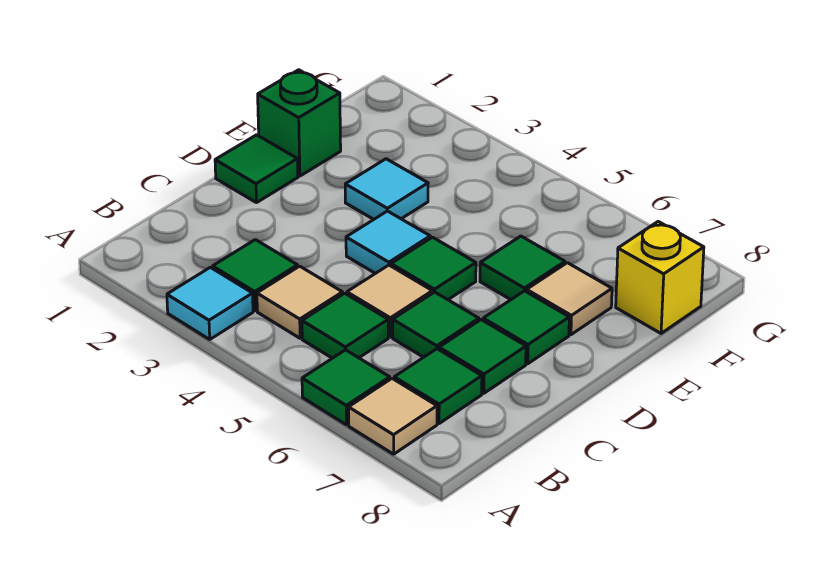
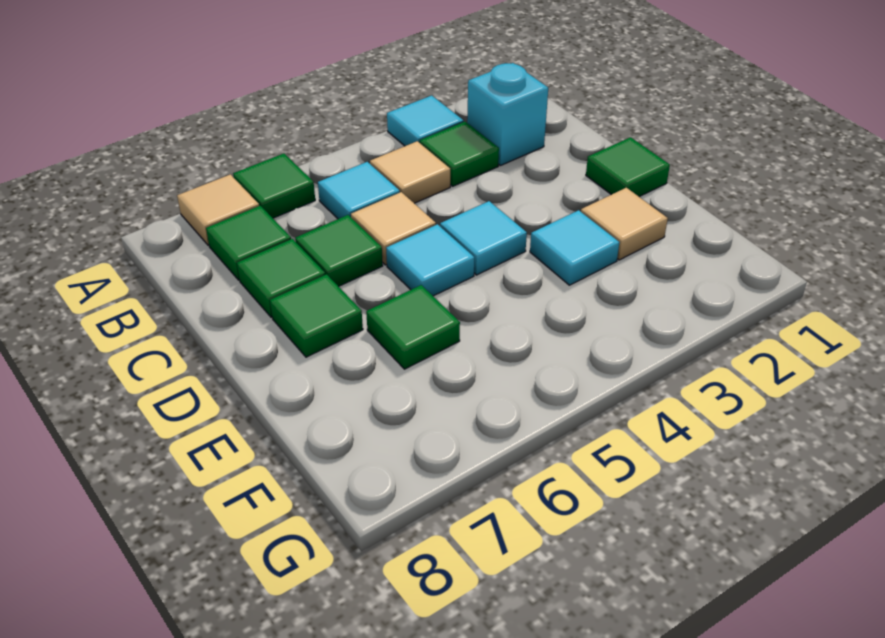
none -> cyan brick B2 level 1
green tile B5 level 1 -> cyan tile B5 level 1
green tile D5 level 1 -> cyan tile D5 level 1
green brick E1 level 1 -> none
tan tile E7 level 1 -> tan tile E2 level 1
yellow brick F8 level 1 -> none

